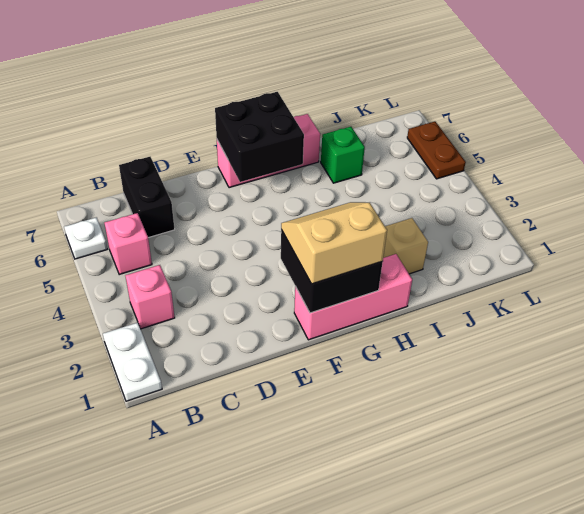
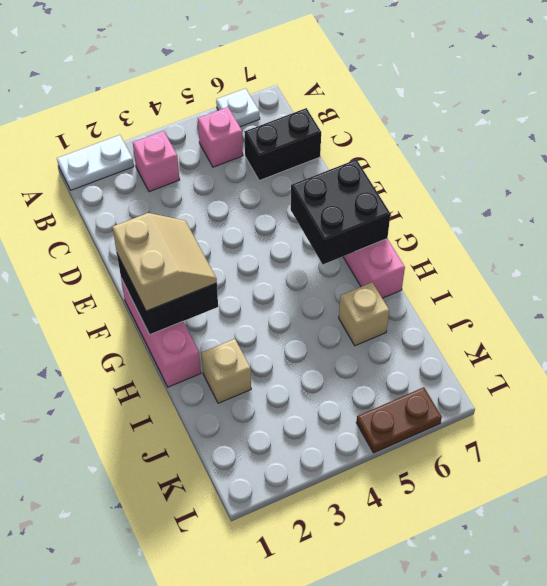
green brick I6 level 1 -> tan brick I6 level 1

